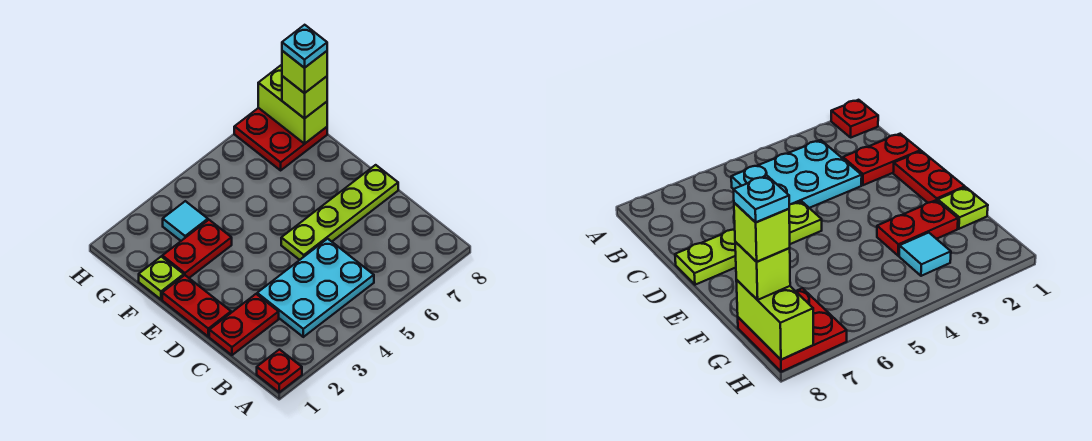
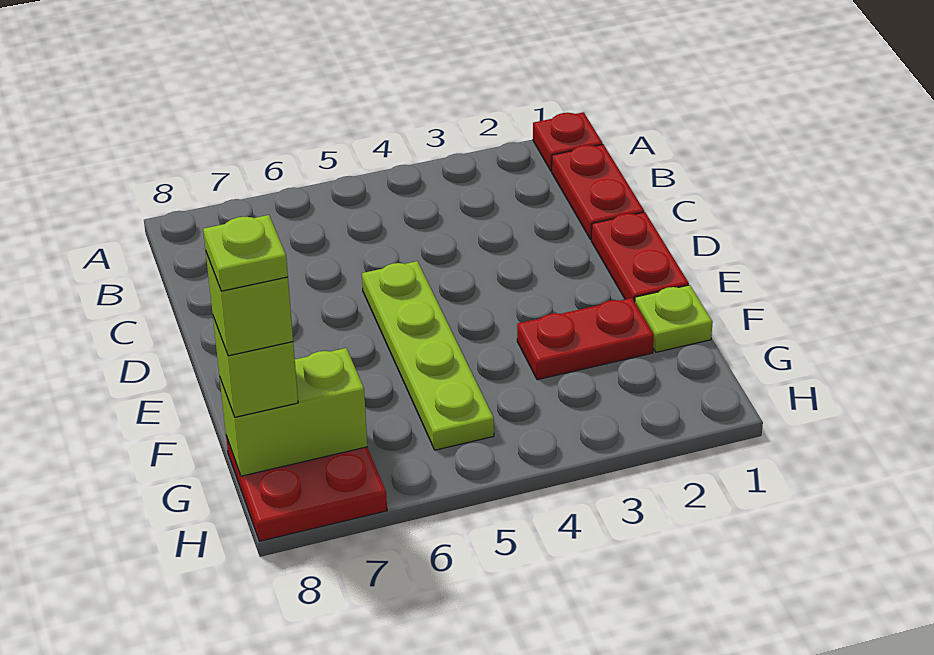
cyan plate B3:C5 level 1 -> none
red plate C1:C2 level 1 -> red plate B1:C1 level 1
lime plate D5:D8 level 1 -> lime plate D5:G5 level 1
cyan tile G3 level 1 -> none
lime brick G8:H8 level 2 -> lime brick G7:G8 level 2
cyan plate G8 level 5 -> lime plate G8 level 5

